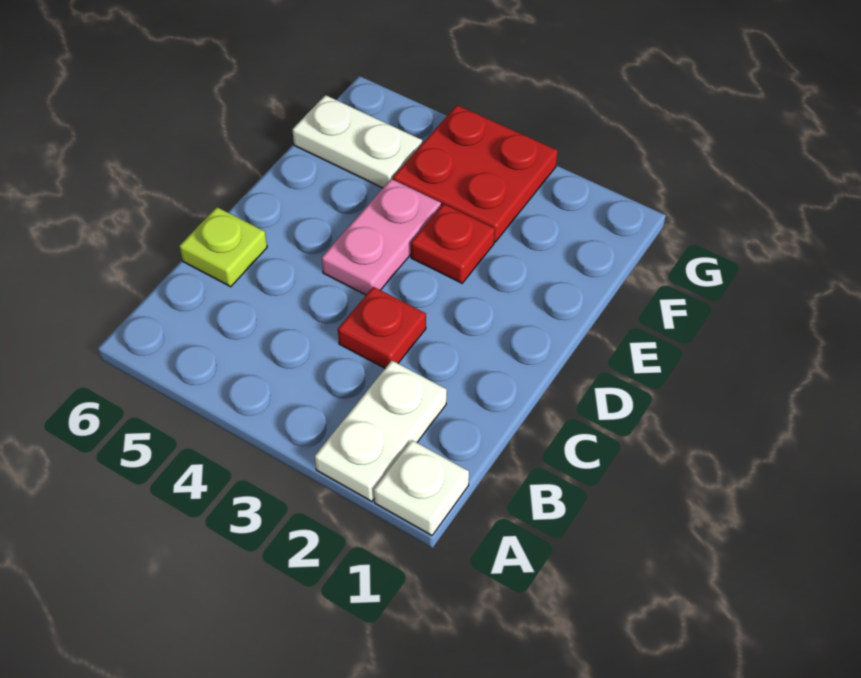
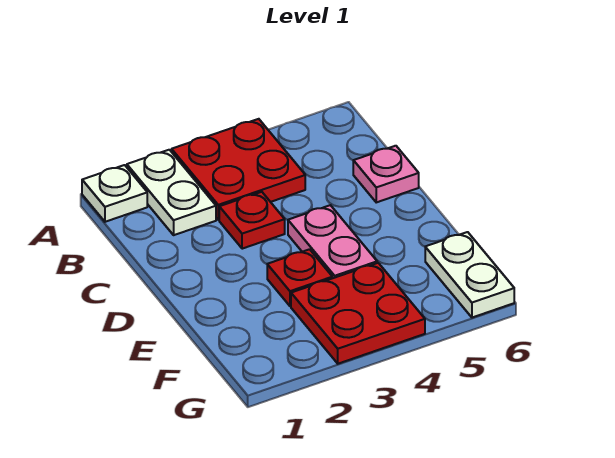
none -> red plate A3:B4 level 1
lime plate C6 level 1 -> pink plate C6 level 1
white plate F5:F6 level 1 -> white plate F6:G6 level 1

